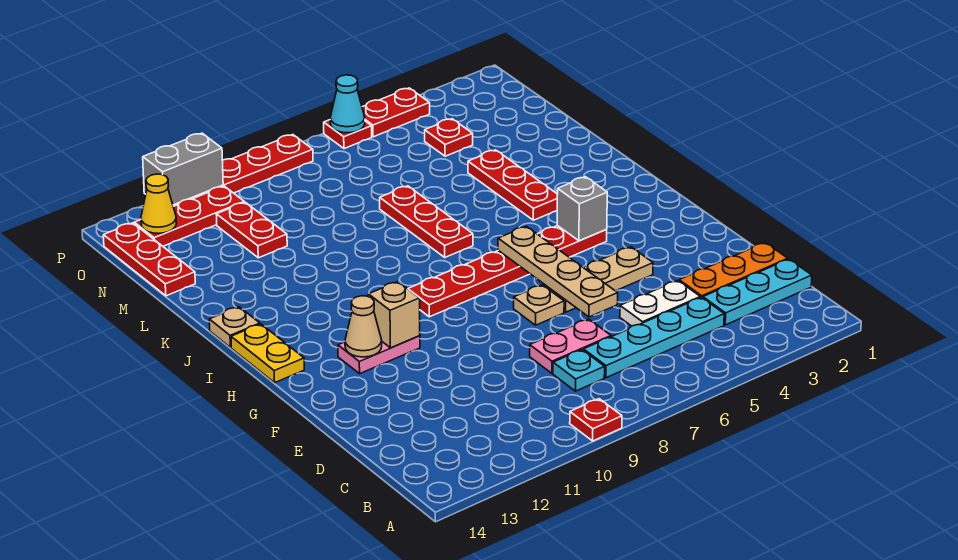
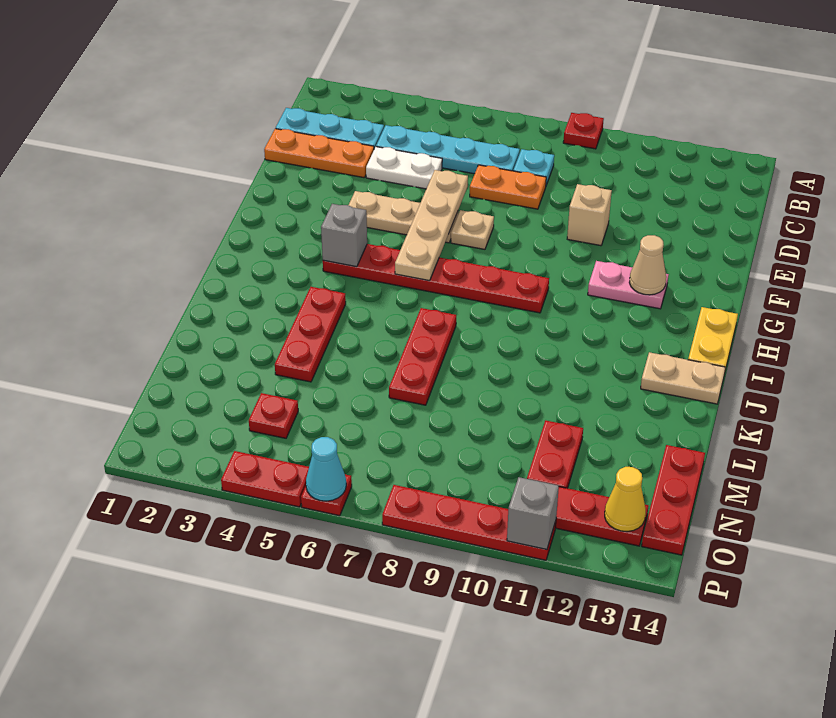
pink plate D7:D8 level 1 -> orange plate D7:D8 level 1
tan brick G11 level 2 -> tan brick E10 level 1
tan plate J14 level 1 -> tan plate J13:J14 level 1
grey brick P11:P12 level 2 -> grey brick P11 level 2

